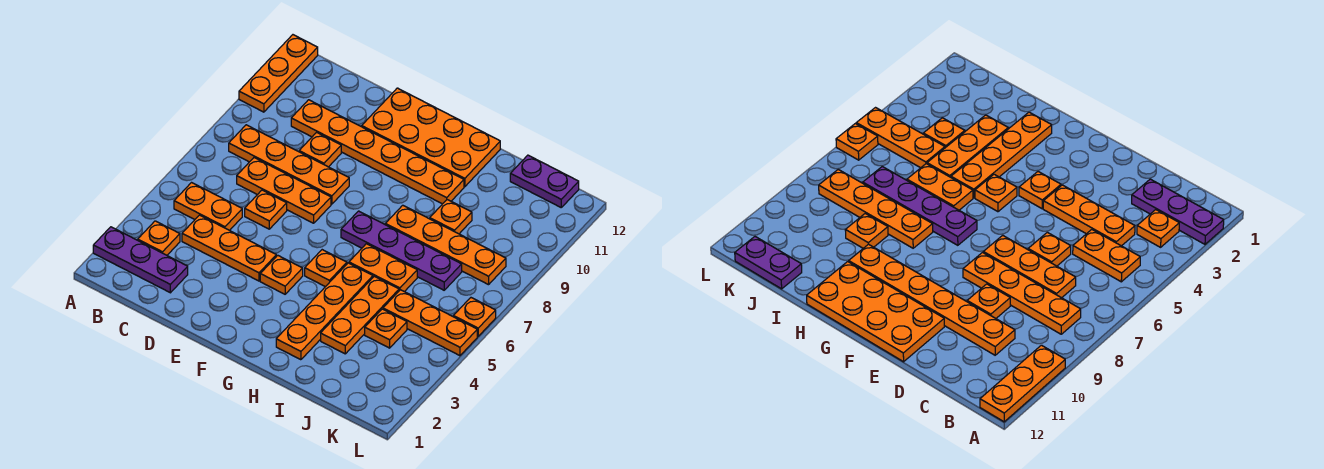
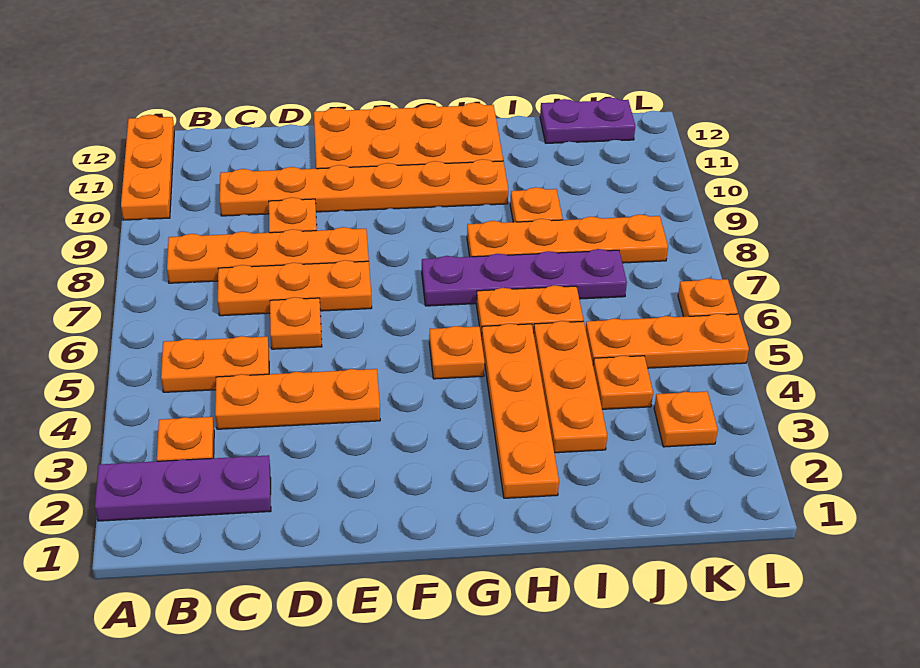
orange plate F4 level 1 -> orange plate K3 level 1

